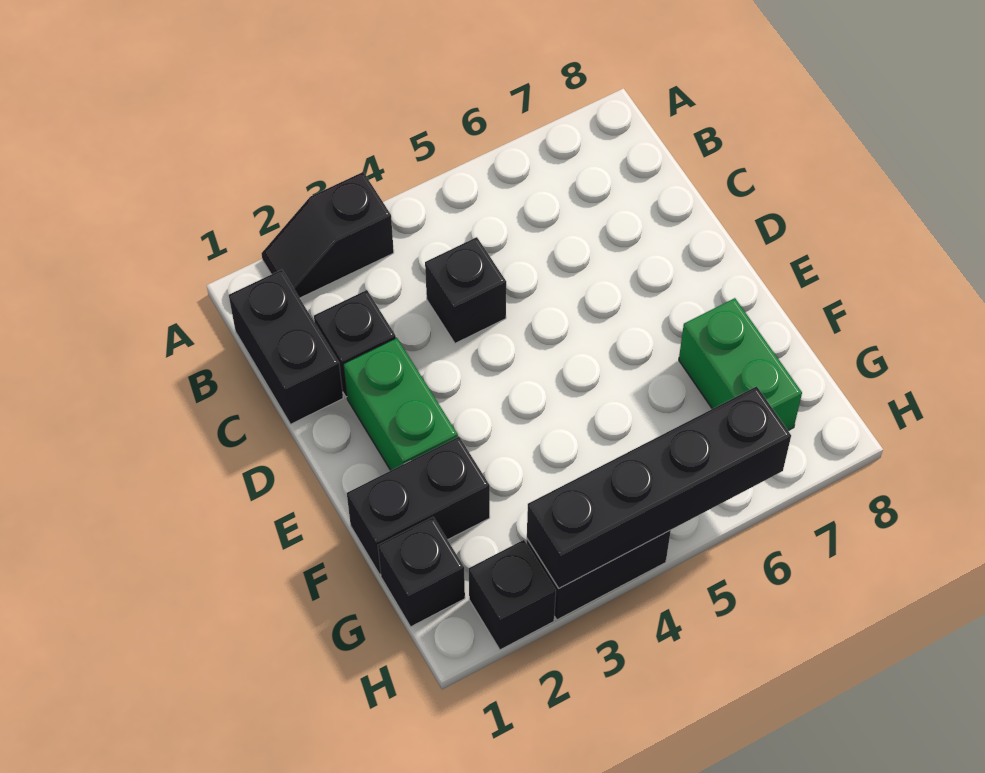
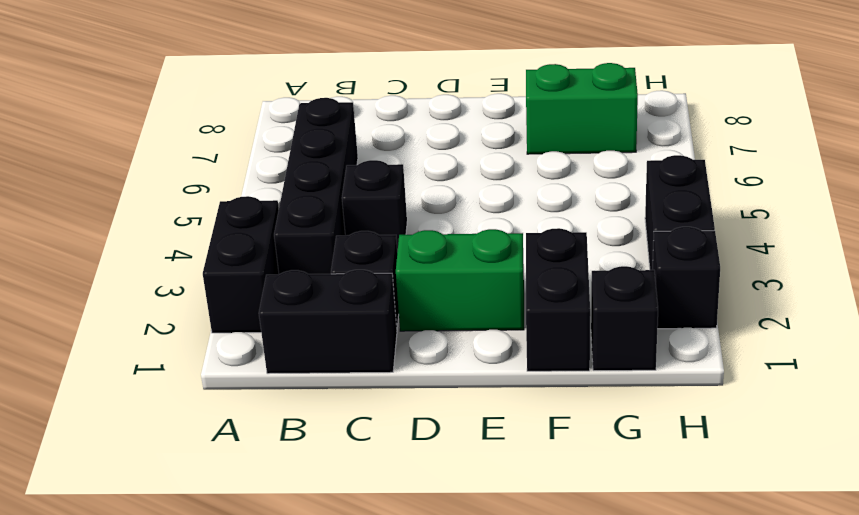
black slope A2:A3 level 1 top 3 -> black brick A2:A3 level 1
black brick H3:H6 level 2 -> black brick B3:B6 level 1

